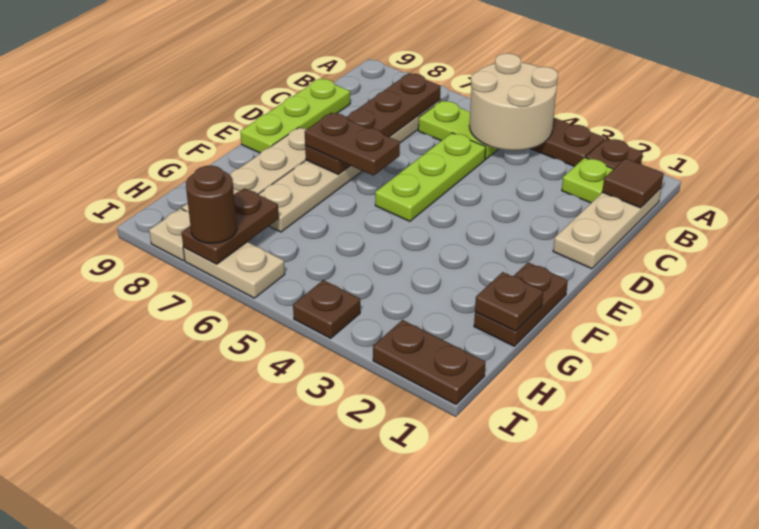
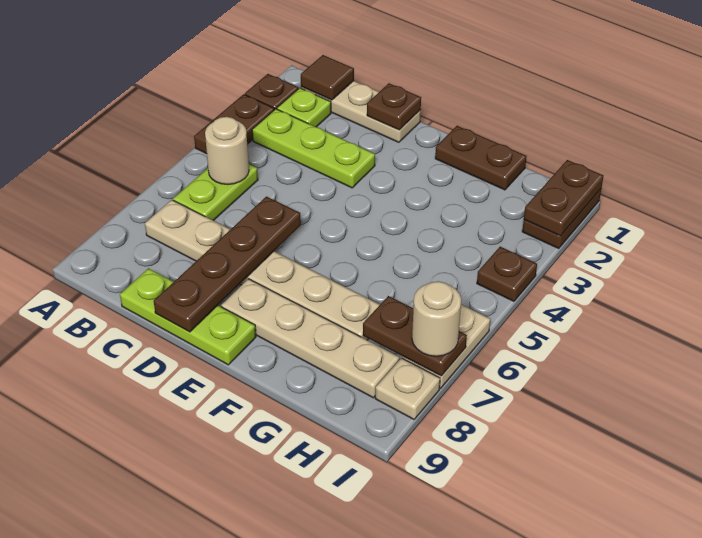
tan round brick A4:B5 level 2 -> tan round brick B5 level 2
brown plate B7:E7 level 2 -> brown plate D6:D9 level 2
lime plate C5:E5 level 1 -> lime plate B3:D3 level 1
brown plate E6:E7 level 3 -> brown plate I1:I2 level 2
brown plate G1 level 2 -> brown plate D1 level 2
brown round brick I7 level 3 -> tan round brick I7 level 3

